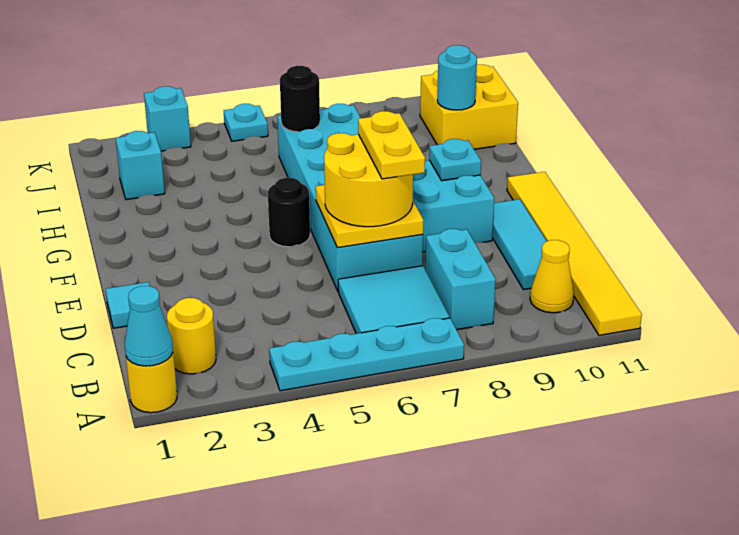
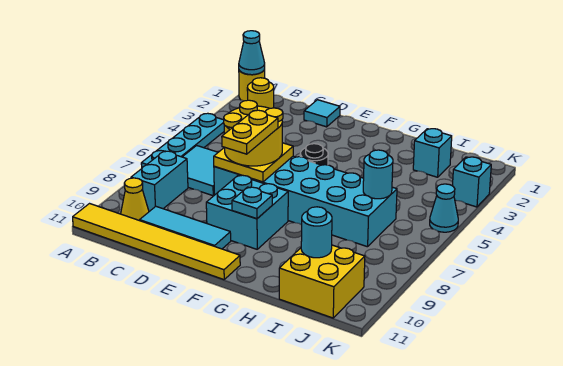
cyan brick B8:C8 level 1 -> cyan brick B8:B9 level 1
yellow plate D7:E7 level 4 -> yellow plate E7:E8 level 4
black round brick I6 level 2 -> cyan round brick I6 level 2
cyan plate K5 level 1 -> cyan cone K5 level 1

